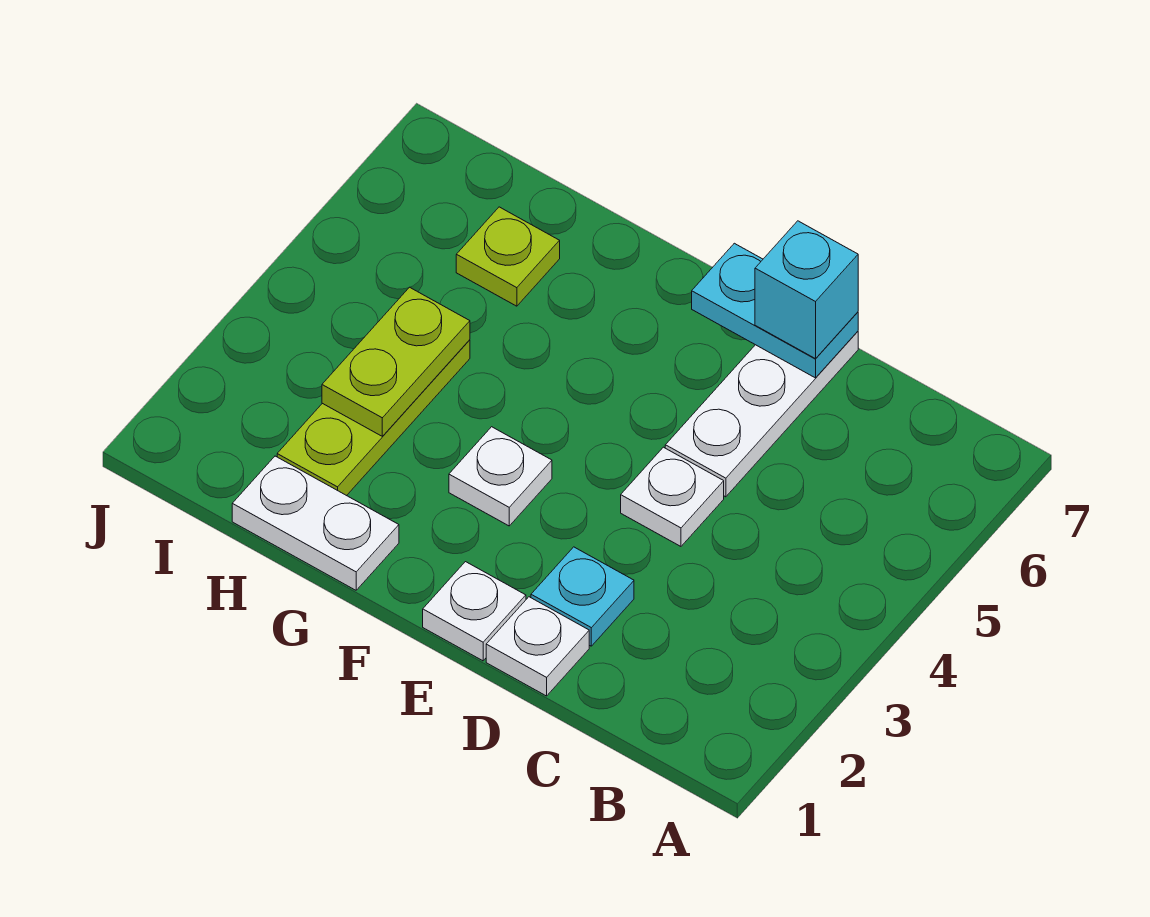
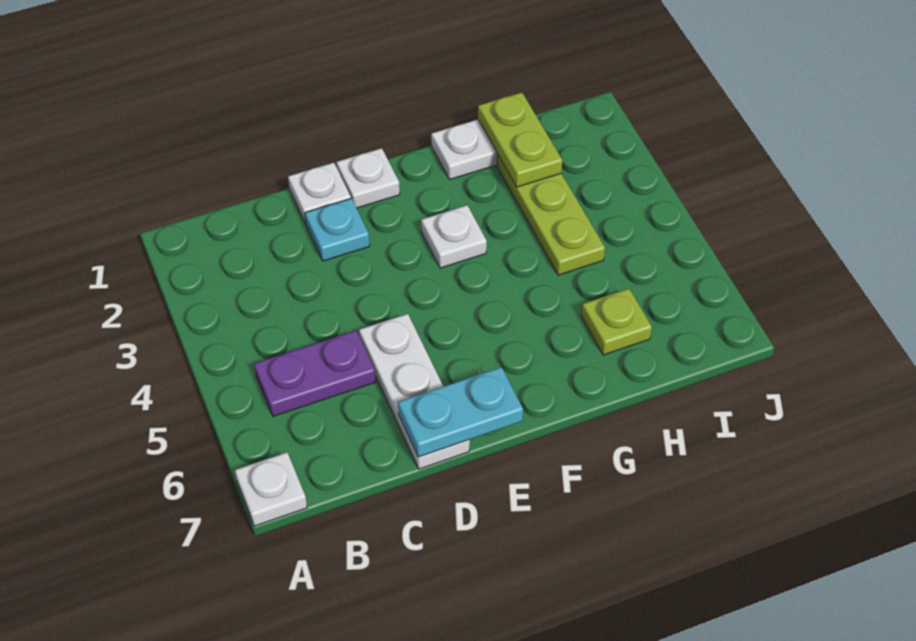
none -> purple plate B5:C5 level 1
white plate D4 level 1 -> white plate A7 level 1
cyan brick D7 level 3 -> none
lime plate H3:H4 level 2 -> lime plate H1:H2 level 2

